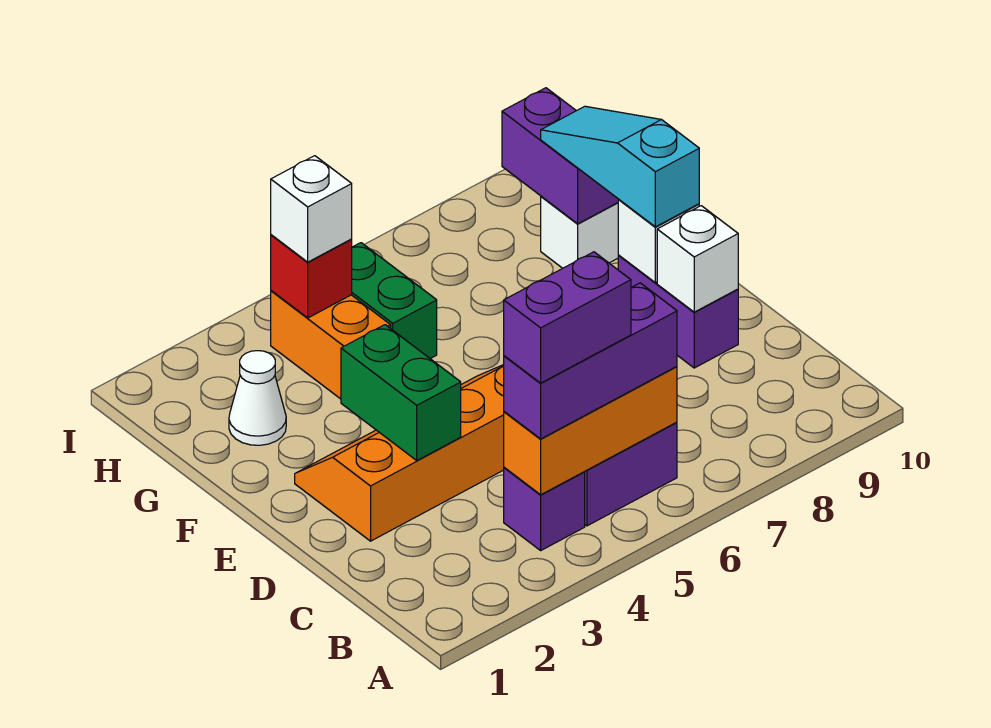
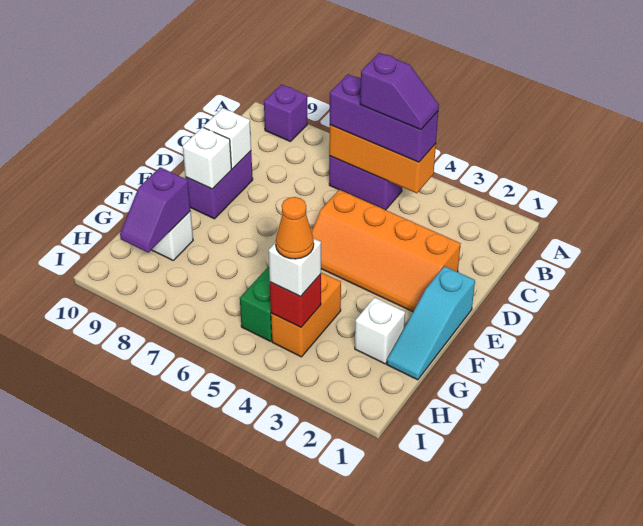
purple brick B4 level 1 -> purple brick A9 level 1
purple brick B4:B5 level 4 -> purple slope B4:B5 level 4 top 5
green brick D3:E3 level 2 -> none
cyan slope E9:G9 level 3 top E -> cyan slope E1:G1 level 1 top E
white cone G2 level 1 -> white brick G2 level 1
purple brick G9:H9 level 2 -> purple slope G9:H9 level 2 top G
none -> orange cone H4 level 4

